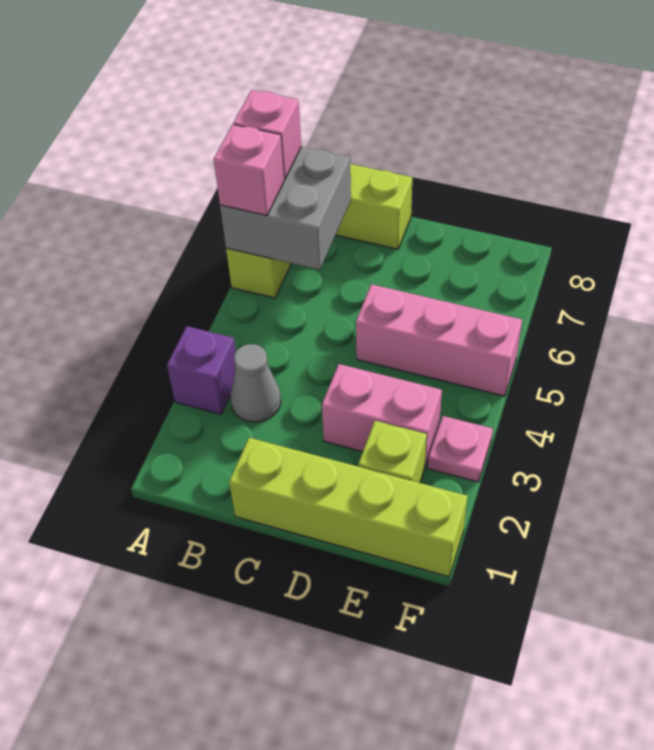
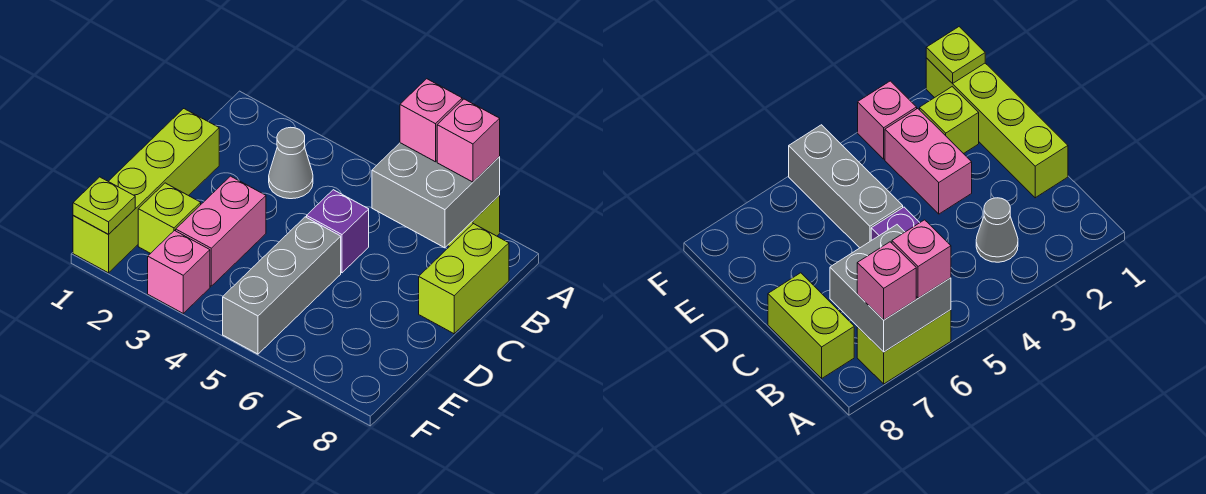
purple brick A3 level 1 -> purple brick C5 level 1
pink brick D5:F5 level 1 -> grey brick D5:F5 level 1
none -> lime plate F1 level 2
pink plate F3 level 1 -> pink brick F3 level 1

